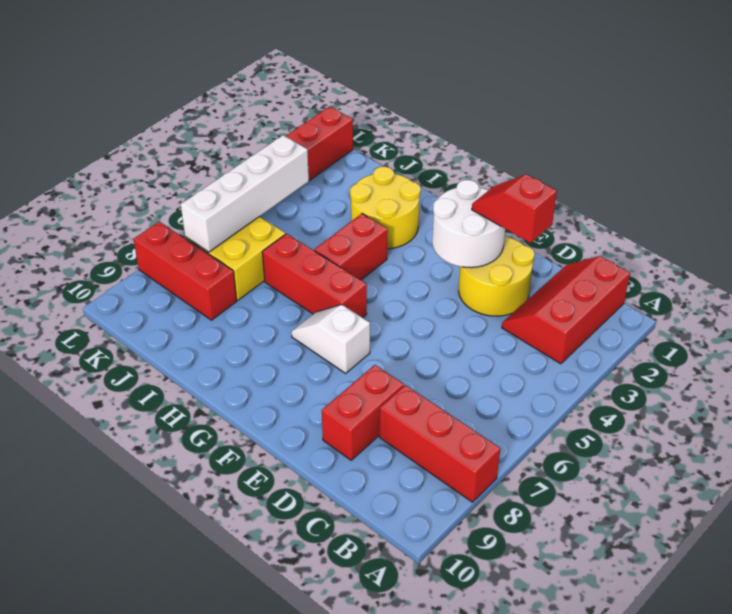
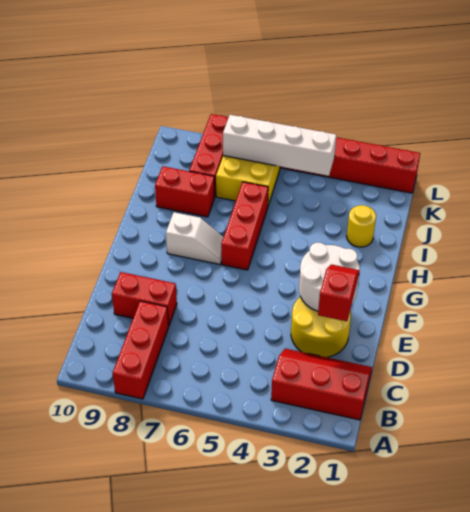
white slope F7:G7 level 1 top F -> white slope G7:G8 level 1 top 8
yellow round brick H2:I3 level 1 -> yellow round brick I2 level 1
red brick H4:H5 level 1 -> red brick I8:I9 level 1

